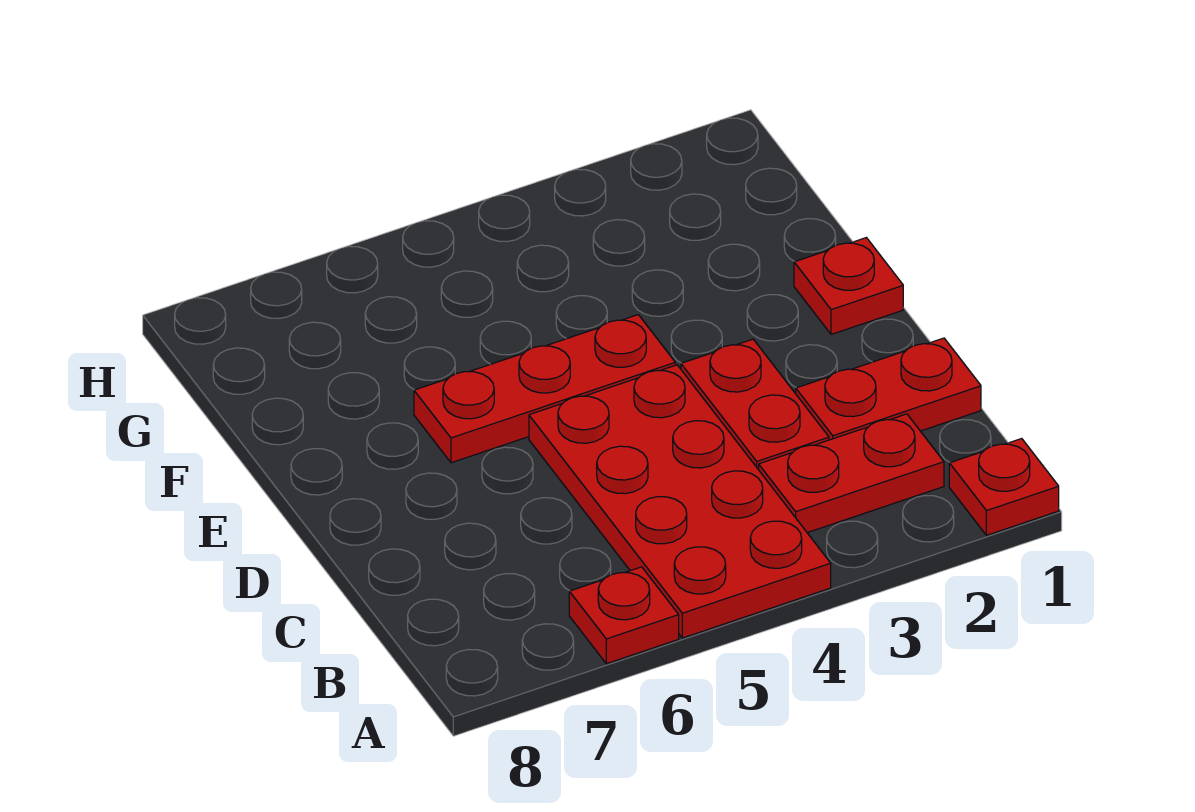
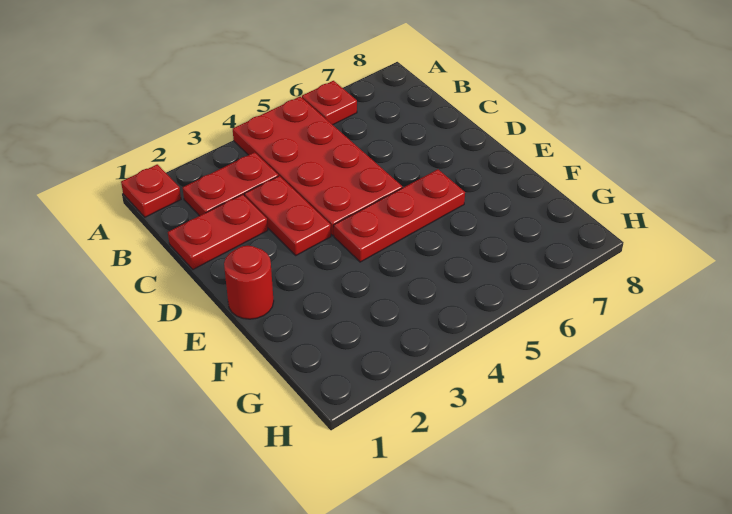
red plate E1 level 1 -> red round brick E1 level 1

